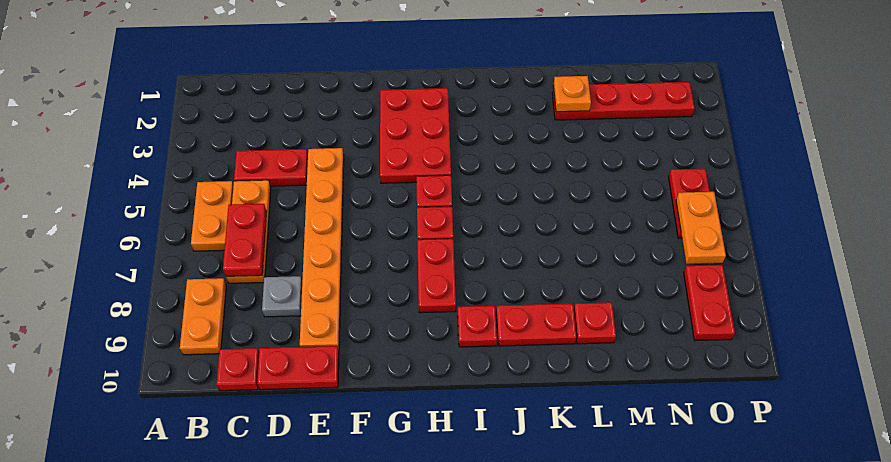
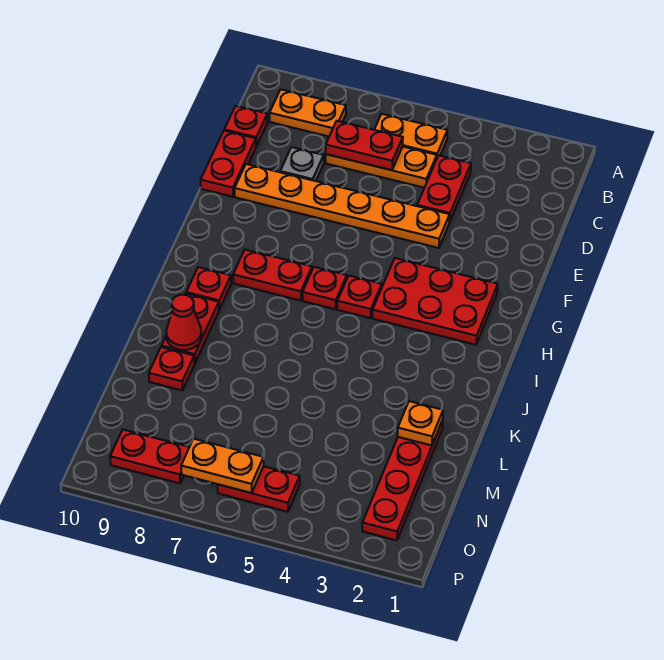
none -> red cone K9 level 2

